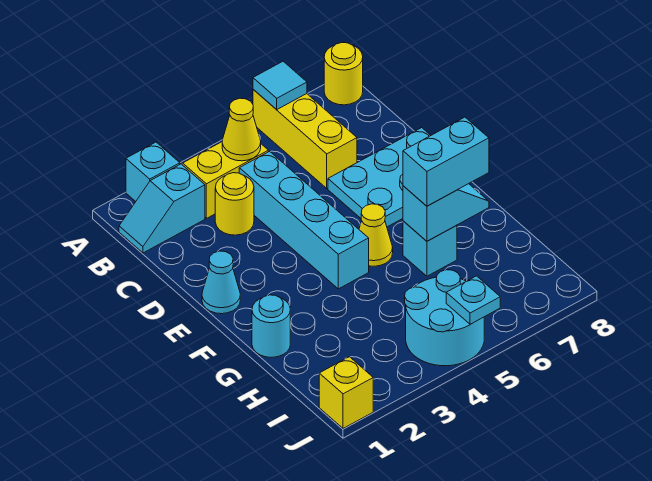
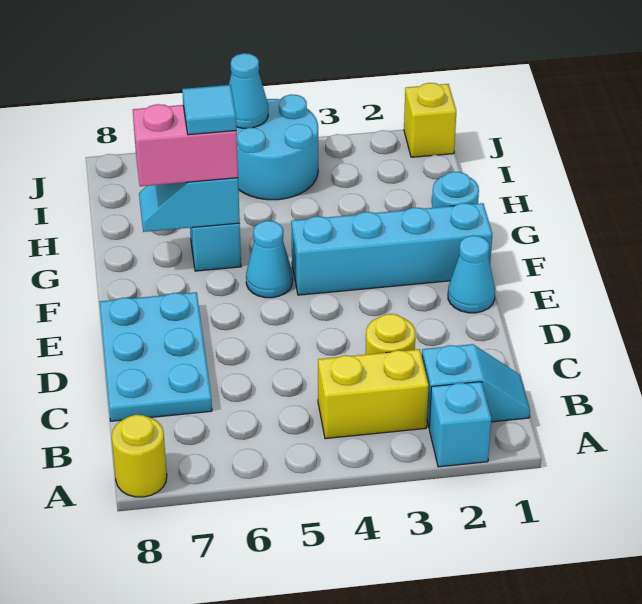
yellow brick A6:C6 level 1 -> none
cyan tile A6 level 2 -> cyan tile G6 level 4
yellow cone B4 level 2 -> none
cyan brick C4:F4 level 1 -> cyan brick F1:F4 level 1
cyan plate D6:E8 level 1 -> cyan plate C7:E8 level 1
yellow cone F5 level 1 -> cyan cone F5 level 1
cyan brick G6:G7 level 3 -> pink brick G6:G7 level 3
cyan plate J5 level 2 -> cyan cone J5 level 2

